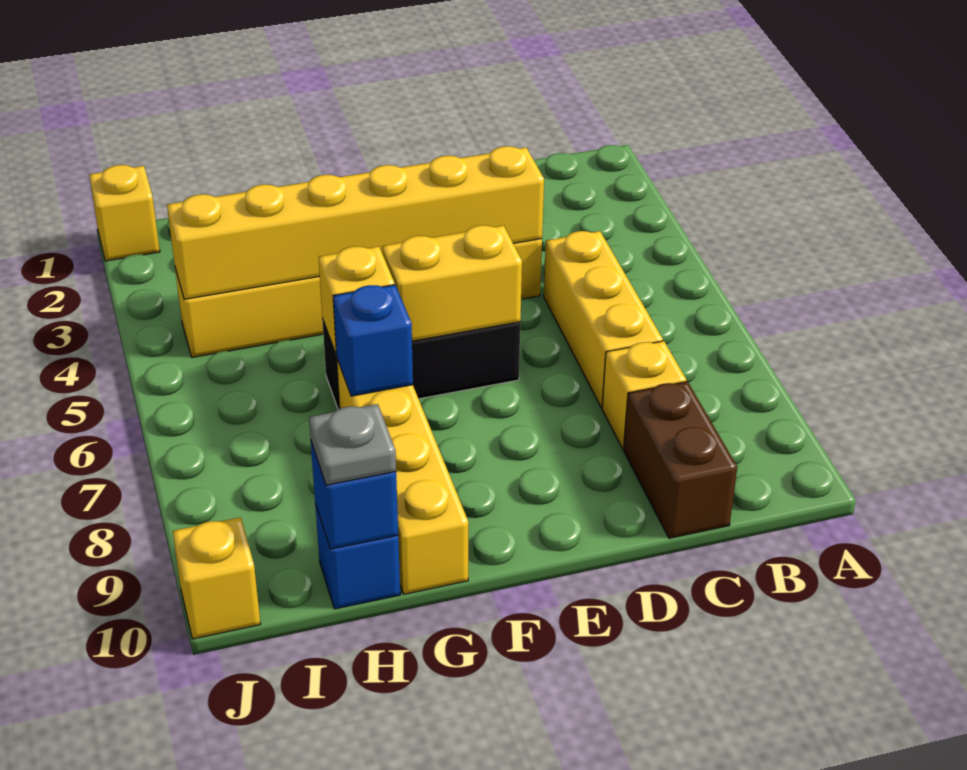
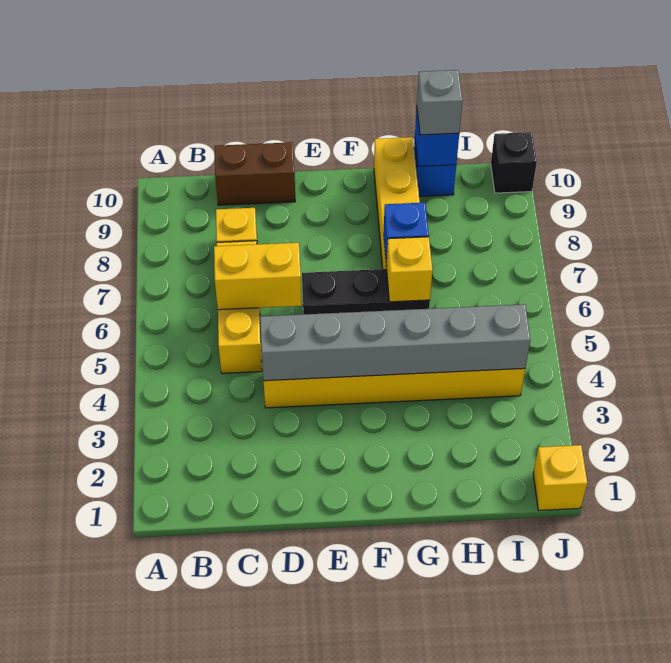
brown brick C9:C10 level 1 -> brown brick C10:D10 level 1
yellow brick D4:I4 level 2 -> grey brick D4:I4 level 2
yellow brick E6:F6 level 2 -> yellow brick C6:D6 level 2
grey plate H10 level 3 -> grey brick H10 level 3
yellow brick J10 level 1 -> black brick J10 level 1

